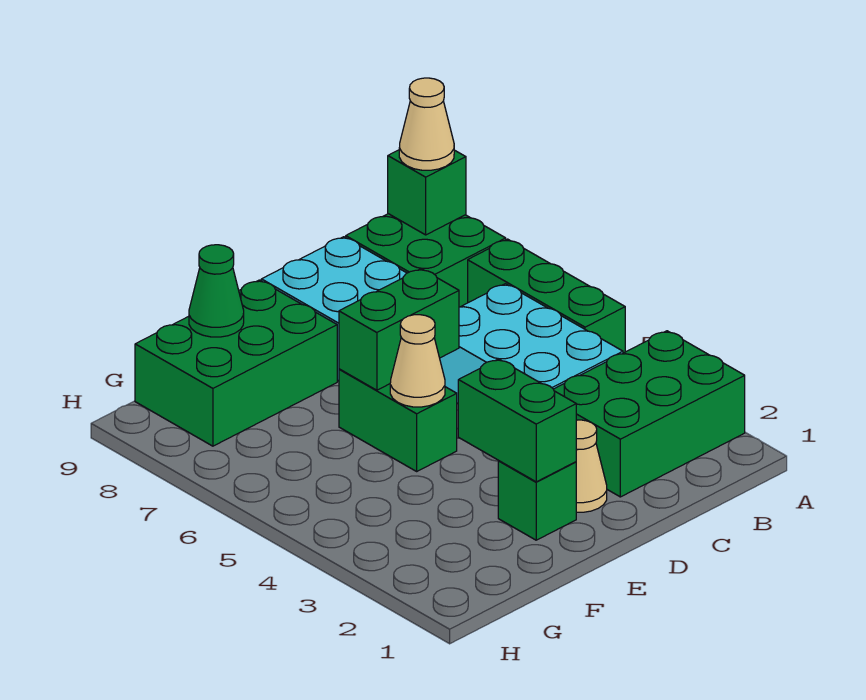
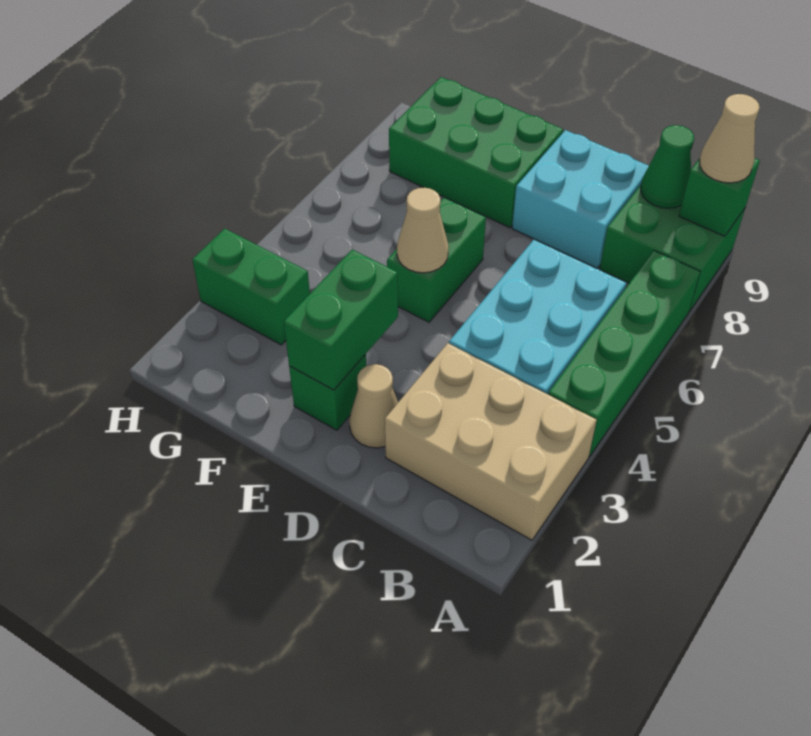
green brick A2:C3 level 1 -> tan brick A2:C3 level 1
green brick A5:A7 level 1 -> green brick A4:A7 level 1
green brick D6:E6 level 2 -> green brick G3:H3 level 1
green cone F9 level 2 -> green cone B9 level 2

